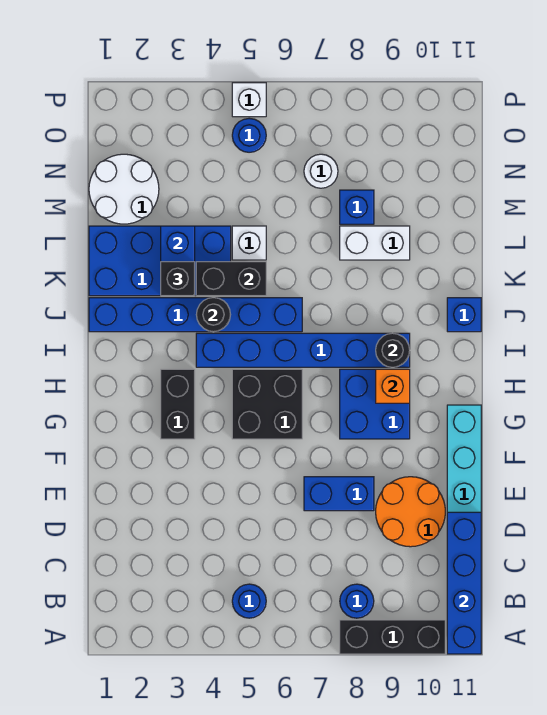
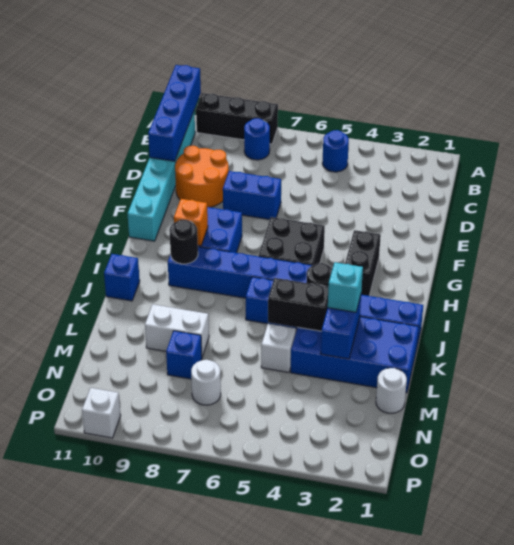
black brick K3 level 3 -> cyan brick K3 level 3
white round brick M1:N2 level 1 -> white round brick M1 level 1
blue round brick O5 level 1 -> none
white brick P5 level 1 -> white brick P10 level 1

